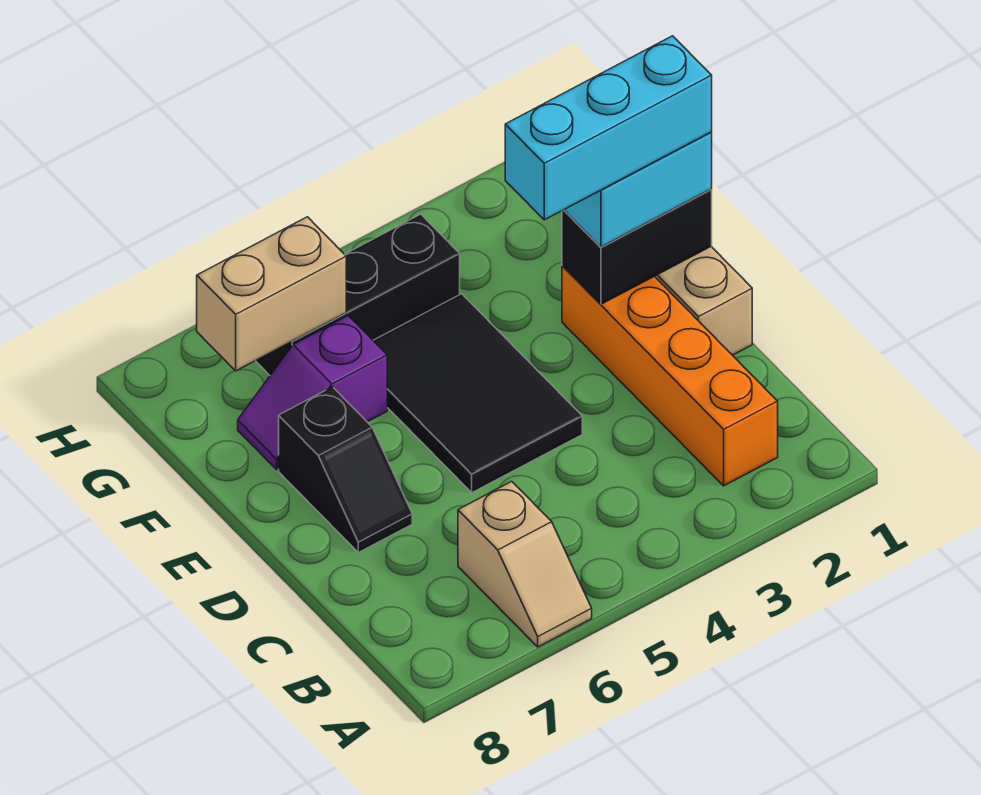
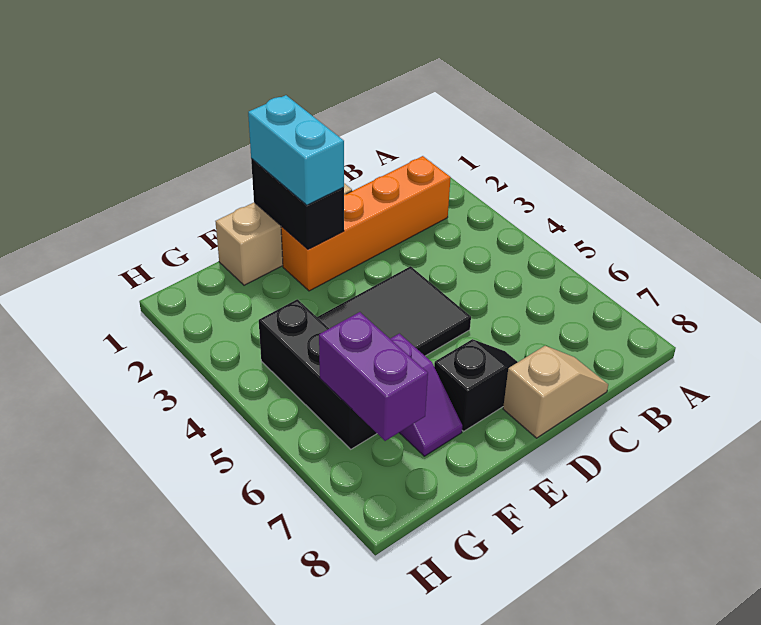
tan slope A6:B6 level 1 top B -> tan slope C8:D8 level 1 top D
cyan brick E1:E3 level 4 -> none
tan brick G6:G7 level 2 -> purple brick G6:G7 level 2

